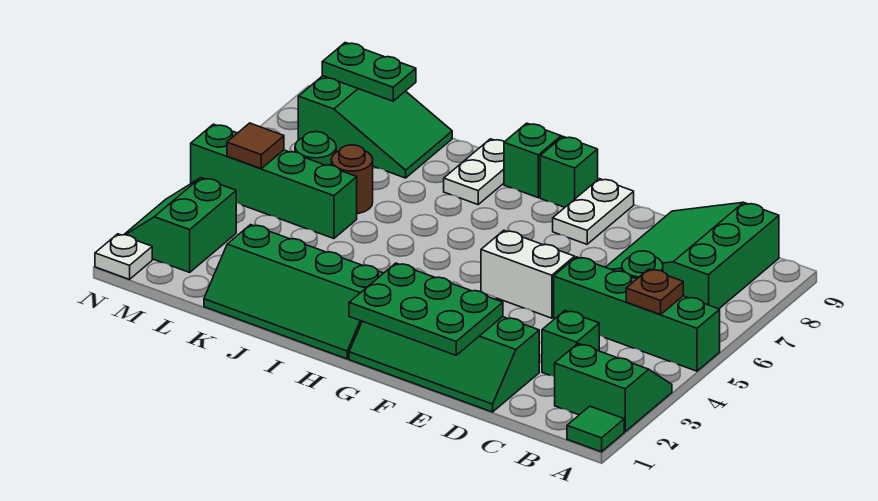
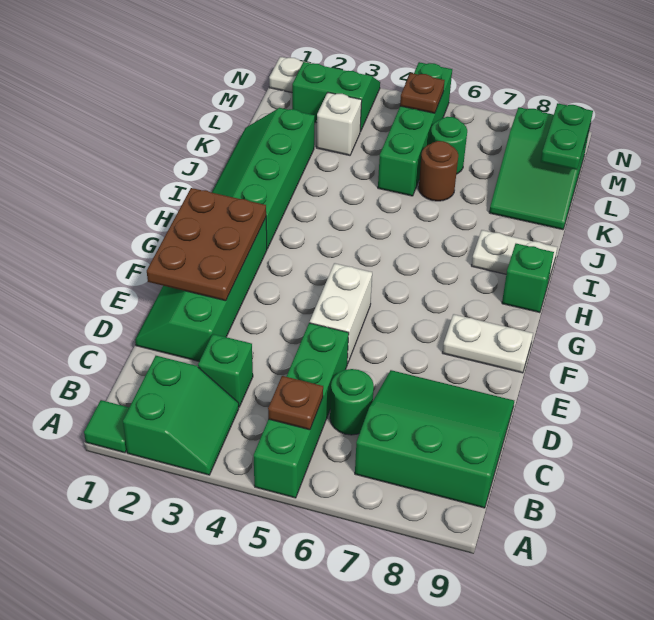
green plate E1:G2 level 2 -> brown plate E1:G2 level 2
green brick G9 level 1 -> none
none -> white brick L3 level 1
brown tile M5 level 2 -> brown plate M5 level 2

